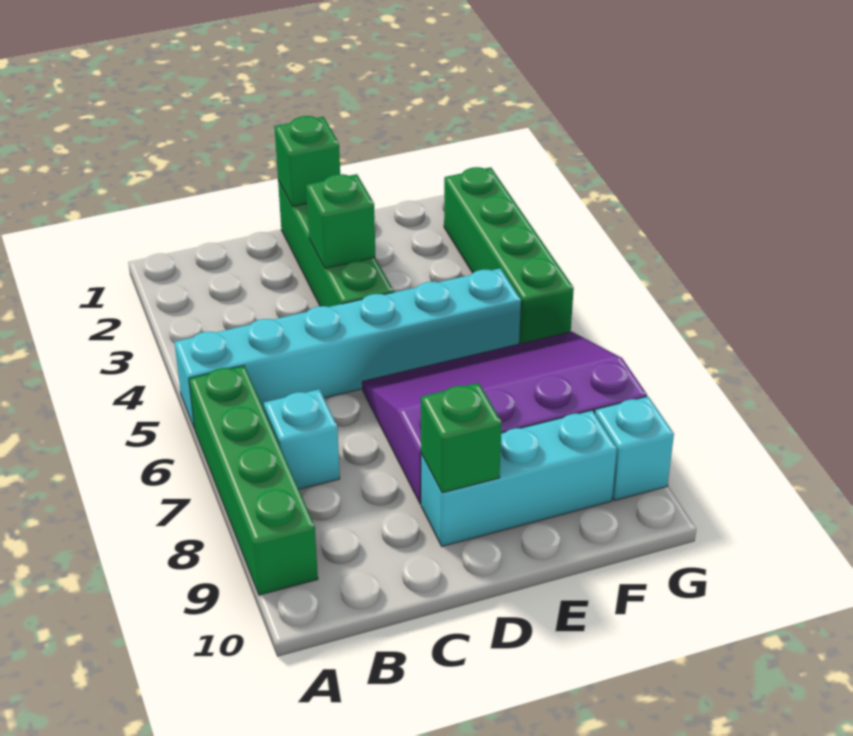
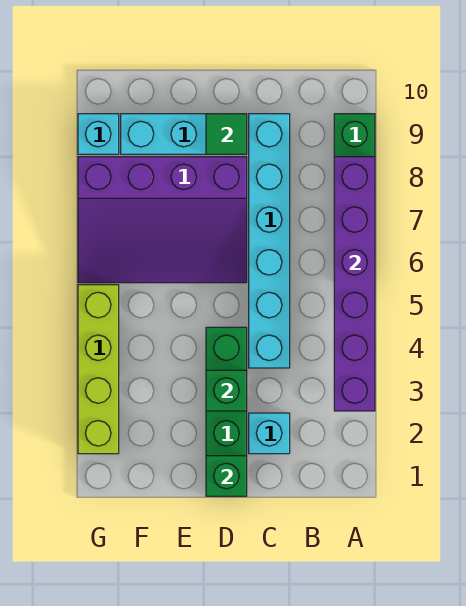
none -> purple brick A3:A8 level 2
cyan brick A5:F5 level 1 -> cyan brick C4:C9 level 1
cyan brick B7 level 1 -> cyan brick C2 level 1
green brick D9 level 2 -> green tile D9 level 2
green brick G2:G5 level 1 -> lime brick G2:G5 level 1

